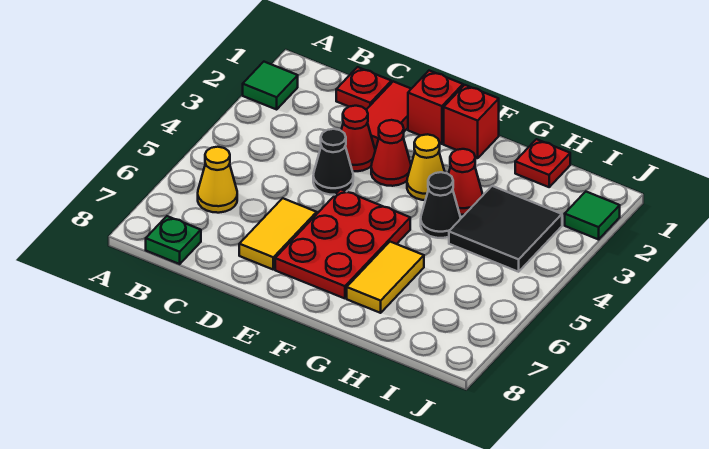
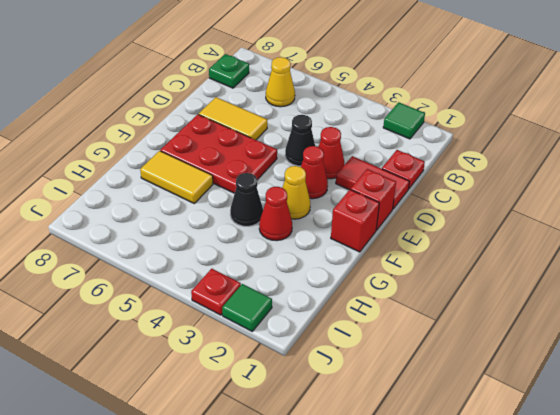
red plate H1 level 1 -> red plate J3 level 1
black tile H3:I4 level 1 -> none

